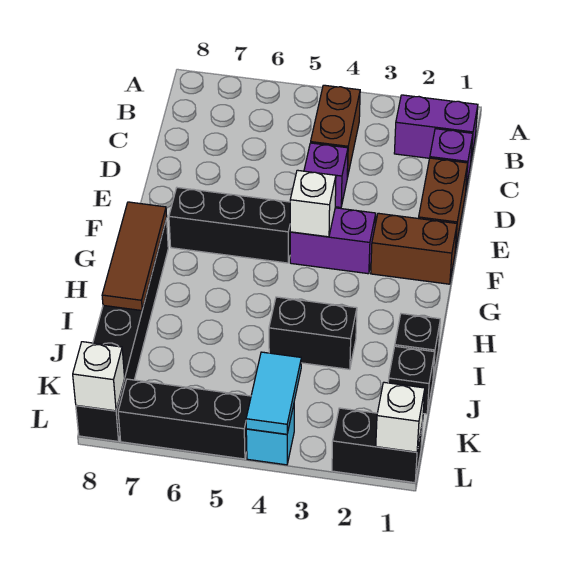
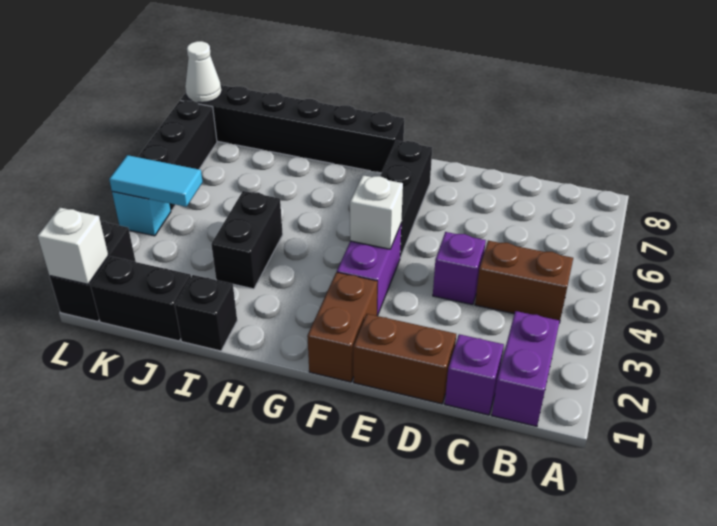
brown tile G8:I8 level 2 -> none
black brick J1 level 1 -> black brick J1:K1 level 1
white brick L8 level 2 -> white cone L8 level 2

